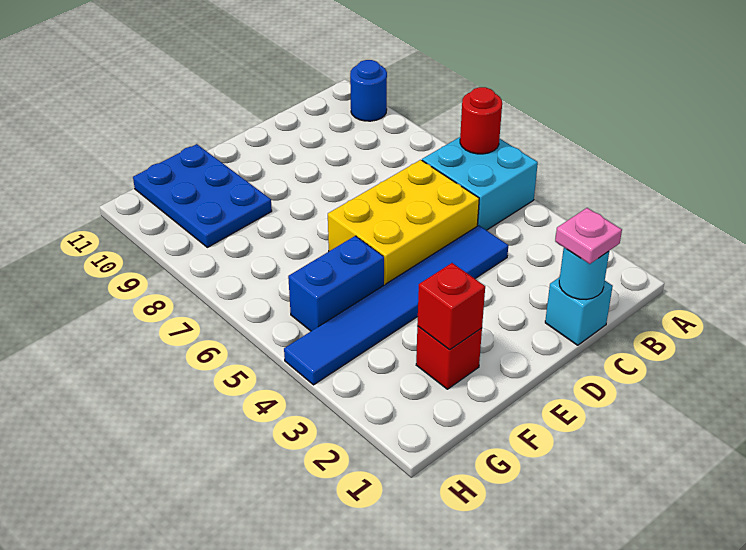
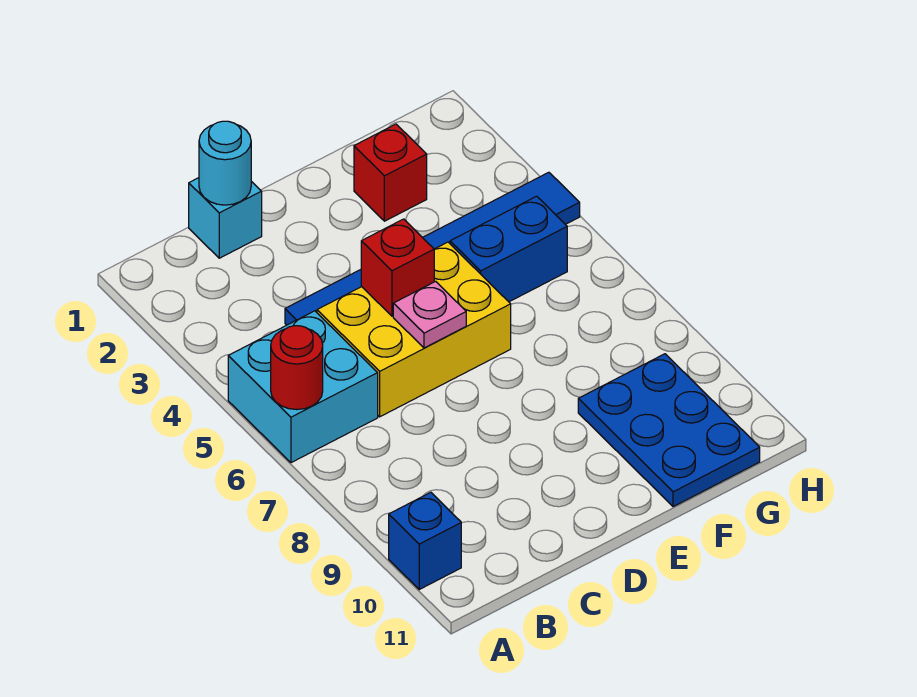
blue round brick A10 level 1 -> blue brick A10 level 1
pink plate C1 level 3 -> pink plate D6 level 2
red brick F2 level 2 -> red brick D5 level 2

